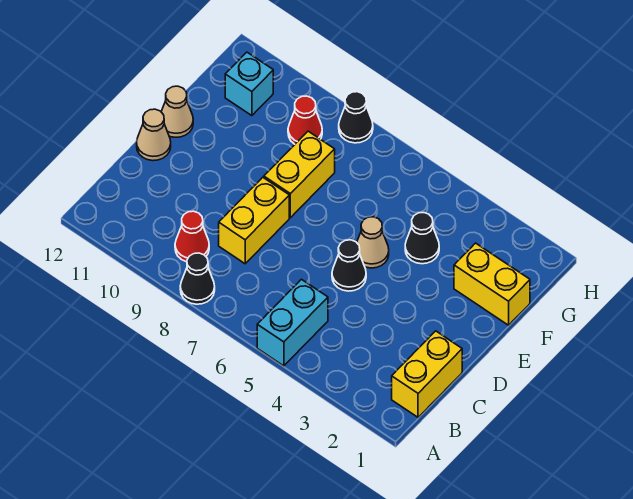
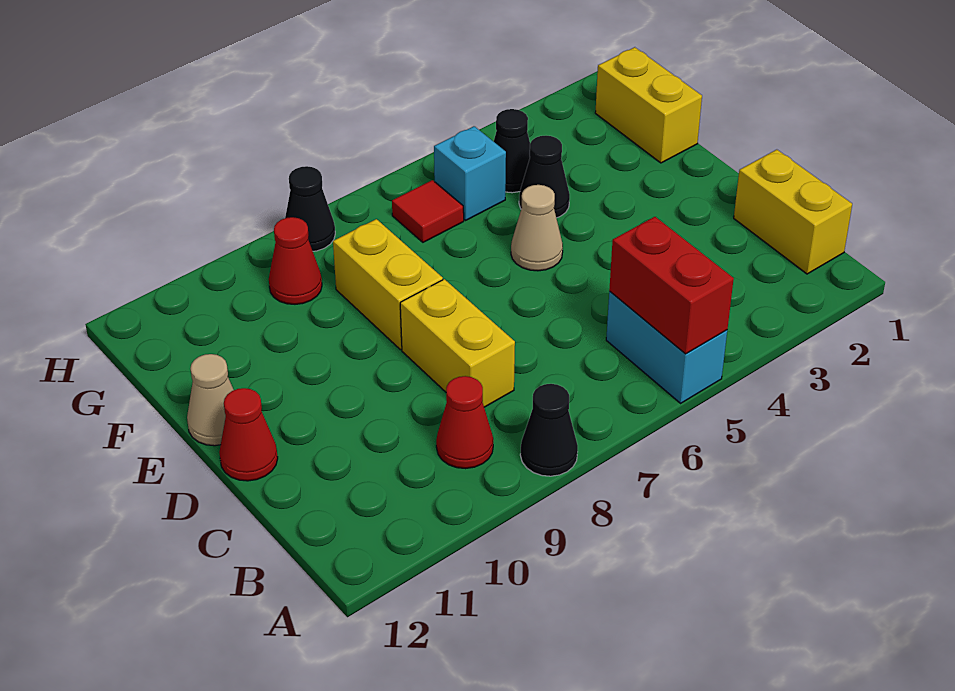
none -> red brick A5:B5 level 2
black cone D5 level 1 -> black cone G4 level 1
tan cone D12 level 1 -> red cone D12 level 1
yellow brick F1:F2 level 1 -> yellow brick F1:G1 level 1
none -> red tile G6 level 1
cyan brick G11 level 1 -> cyan brick G5 level 1

